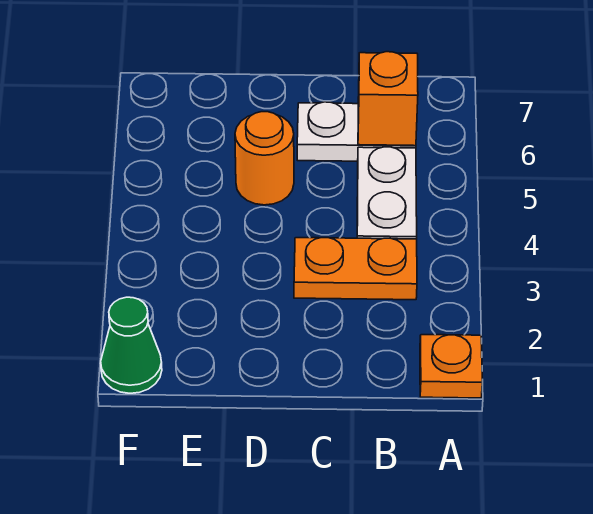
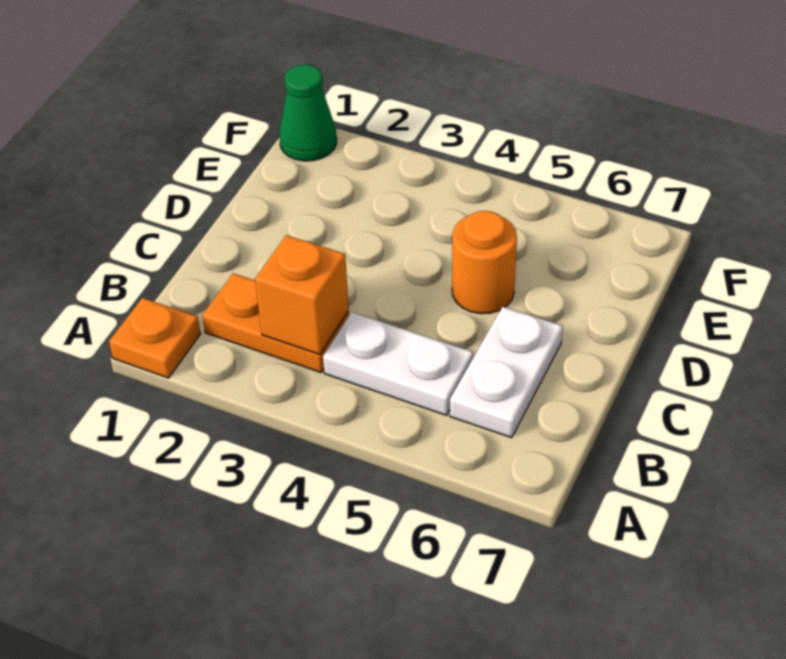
orange plate B3:C3 level 1 -> orange plate B2:B3 level 1
orange brick B6 level 2 -> orange brick B3 level 2

